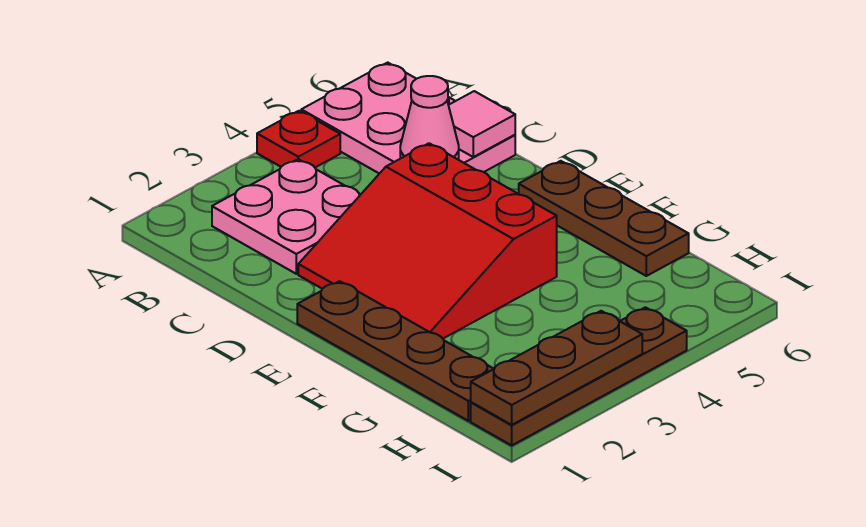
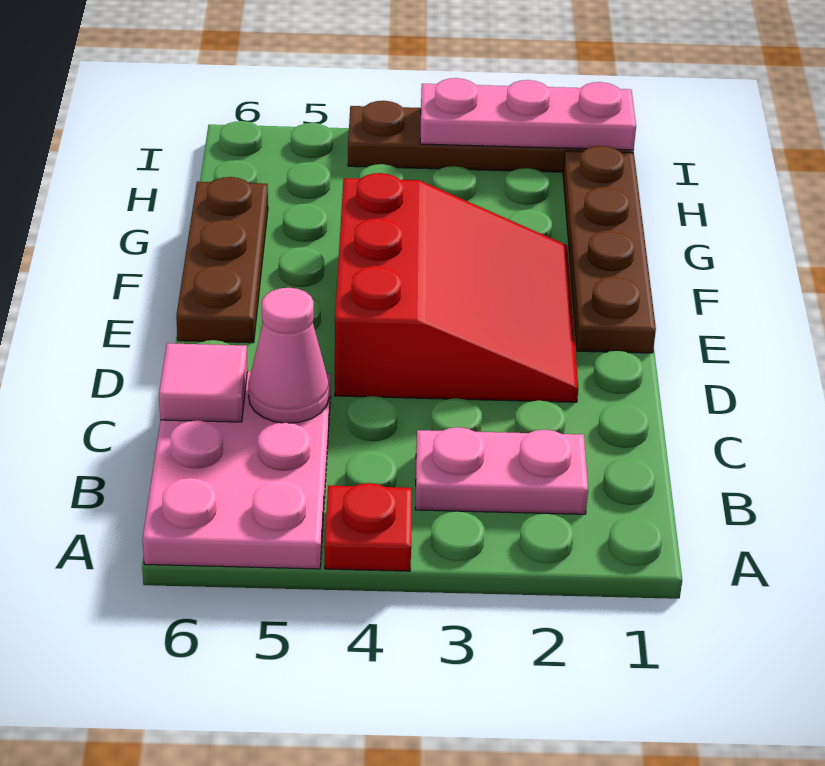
pink plate B2:C3 level 1 -> pink plate B2:B3 level 1
brown plate I1:I3 level 2 -> pink plate I1:I3 level 2

